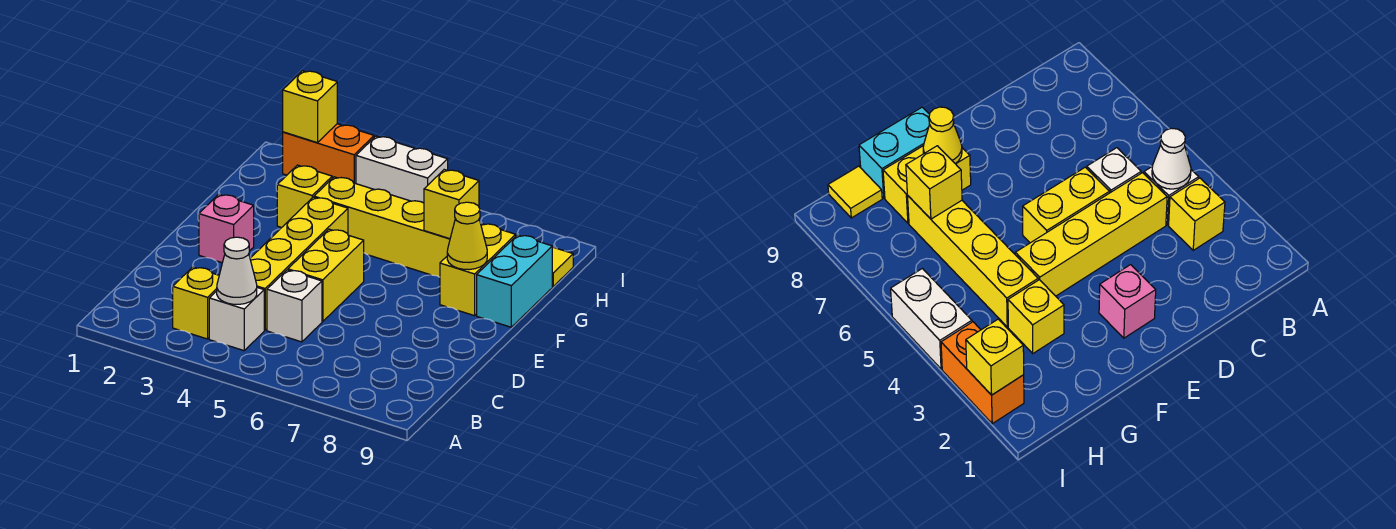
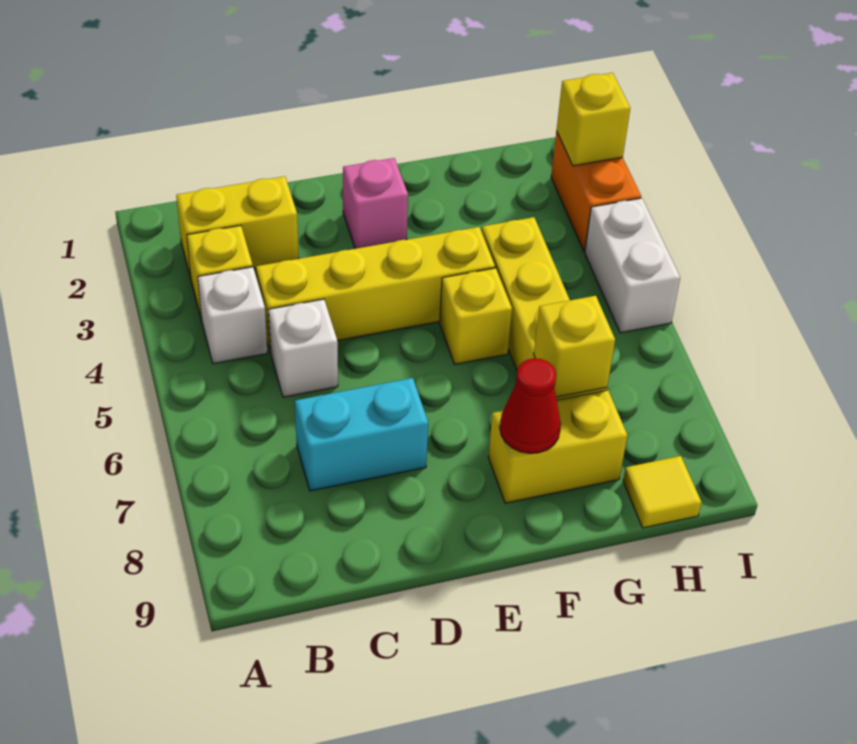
white cone B4 level 2 -> none
yellow brick D5:E5 level 1 -> yellow brick B2:C2 level 1
yellow cone F8 level 2 -> red cone F8 level 2
cyan brick F9:G9 level 1 -> cyan brick C7:D7 level 1
yellow brick G3 level 1 -> yellow brick F5 level 1

